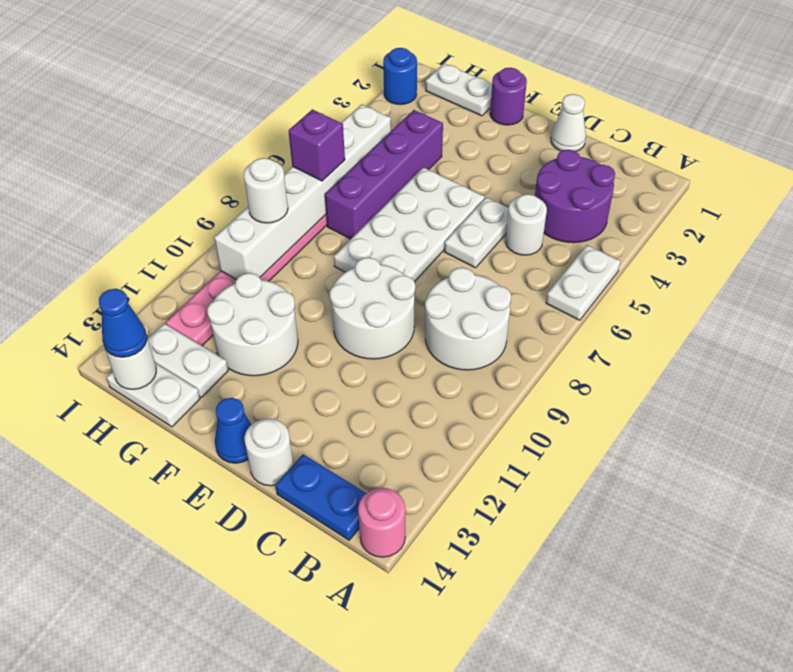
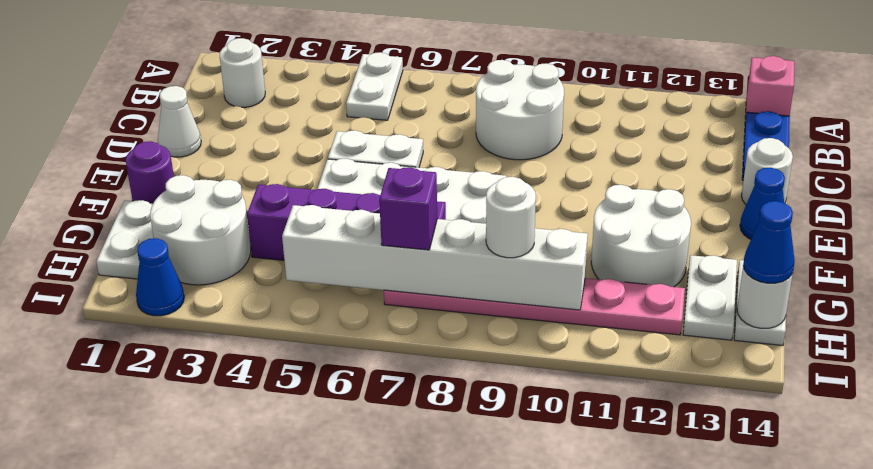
white plate A5:A6 level 1 -> white plate A5:B5 level 1
pink round brick A14 level 1 -> pink brick A14 level 1
purple round brick B3:C4 level 1 -> none
white round brick C5 level 1 -> white round brick B2 level 1
white round brick D9:E10 level 1 -> white round brick G2:H3 level 1
blue round brick I2 level 1 -> blue cone I2 level 1

